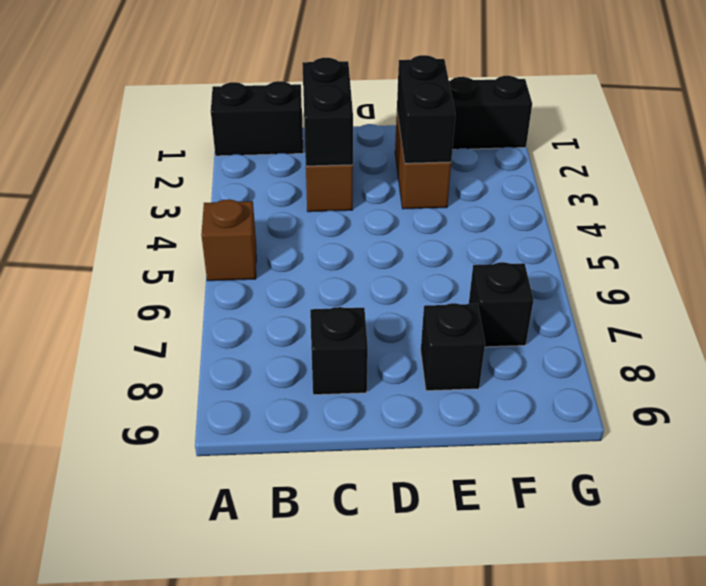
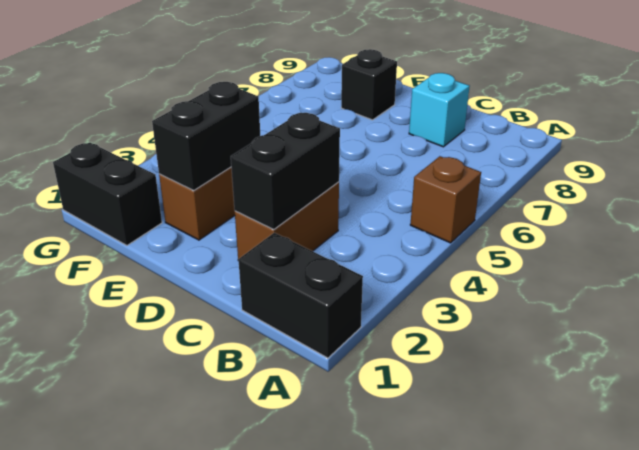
black brick C8 level 1 -> cyan brick C8 level 1
black brick F7 level 1 -> none

